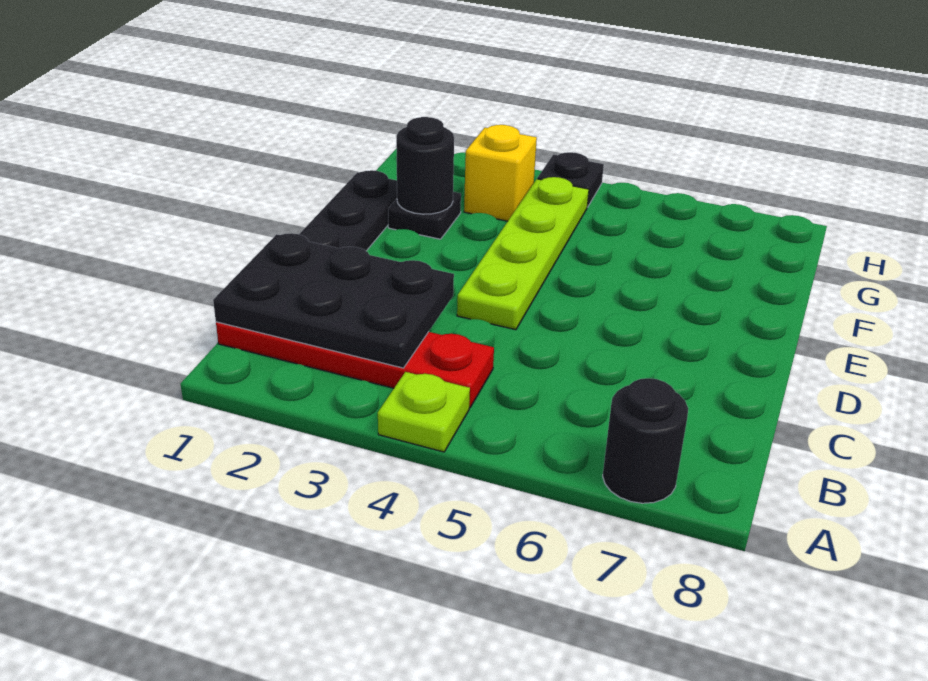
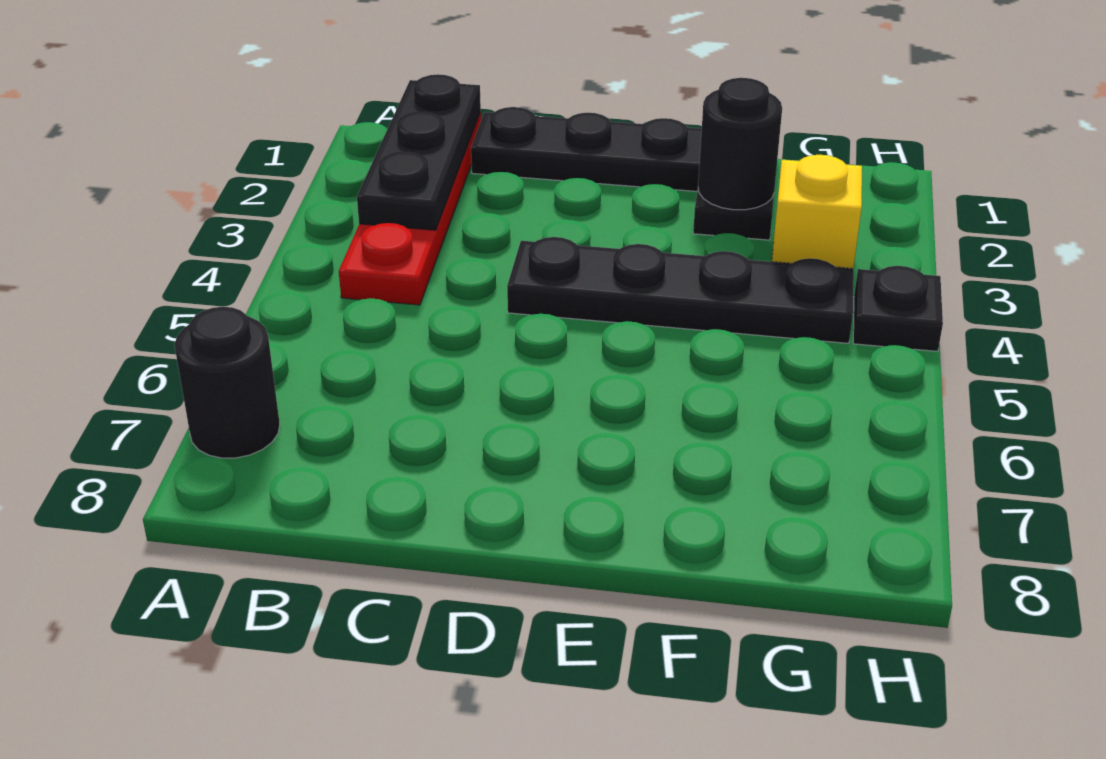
lime plate A4 level 1 -> none
black plate B1:C3 level 2 -> black plate B1:B3 level 2
lime plate D4:G4 level 1 -> black plate D4:G4 level 1

